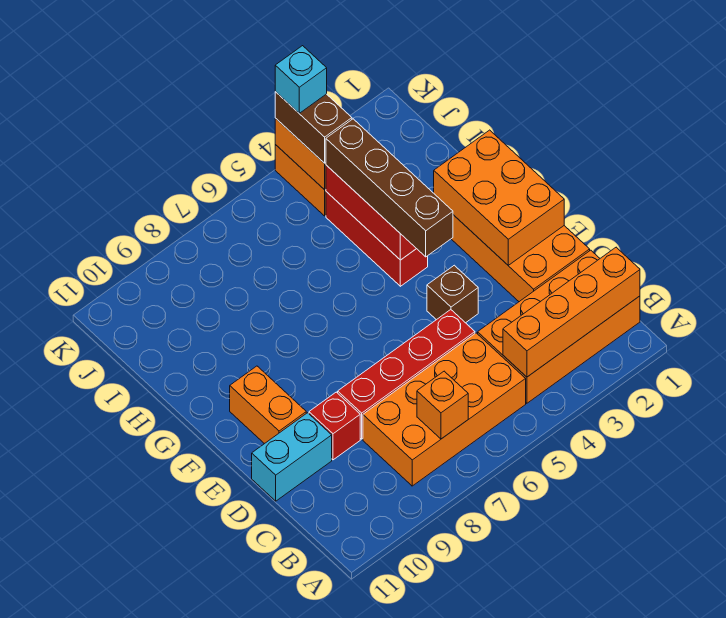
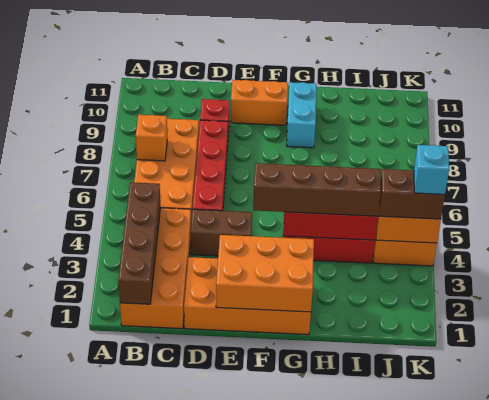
orange brick B1:B4 level 2 -> brown brick B1:B4 level 2
cyan brick D10:D11 level 1 -> cyan brick G9:G10 level 1
brown brick E4 level 1 -> brown brick D4:E4 level 1

